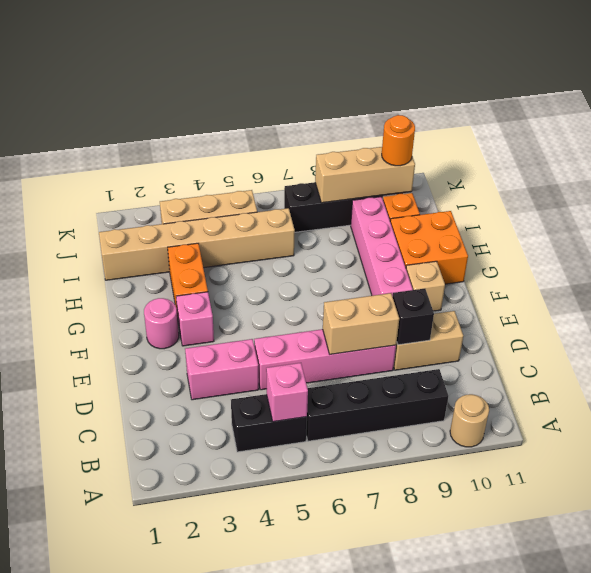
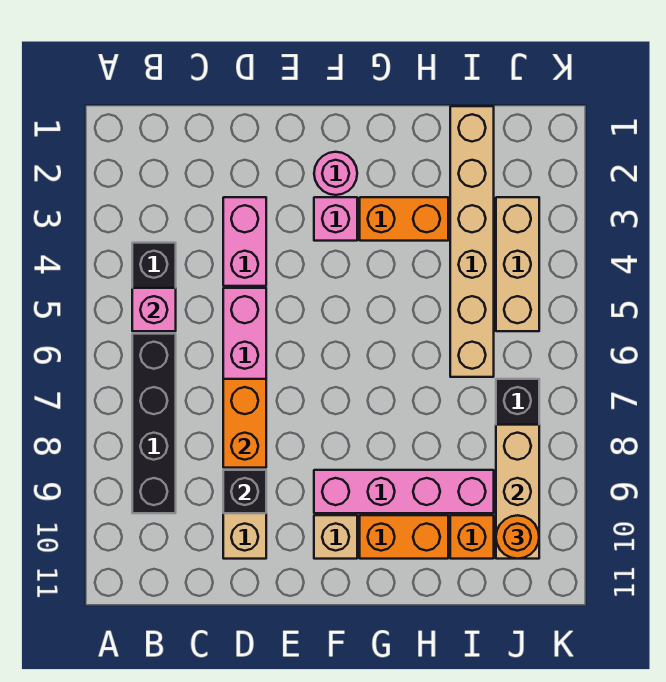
tan round brick A10 level 1 -> none
tan brick D7:D8 level 2 -> orange brick D7:D8 level 2
orange brick G10:H11 level 1 -> orange brick G10:H10 level 1

